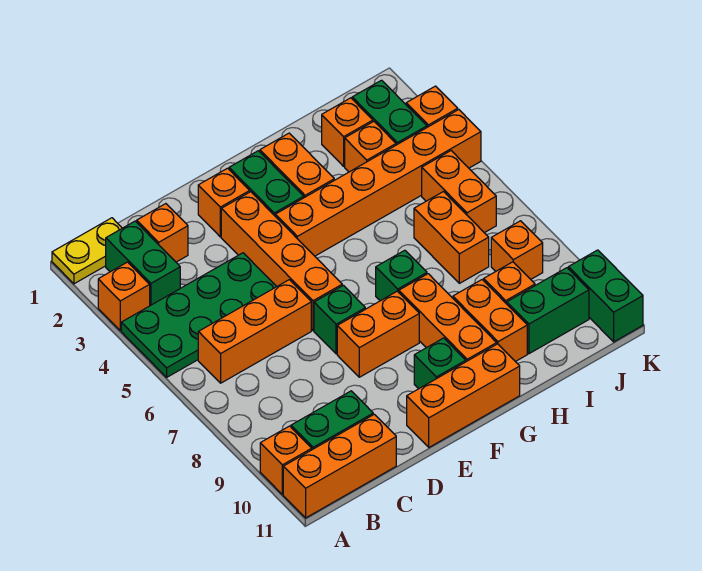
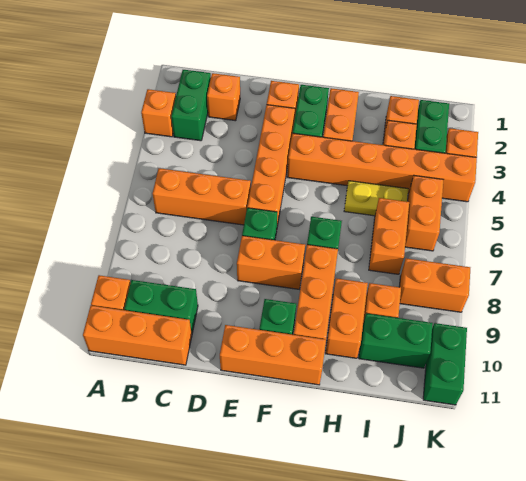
yellow plate A1:B1 level 1 -> yellow plate H5:I5 level 1
green plate A4:D5 level 1 -> none
orange brick J8 level 1 -> orange brick J8:K8 level 1

